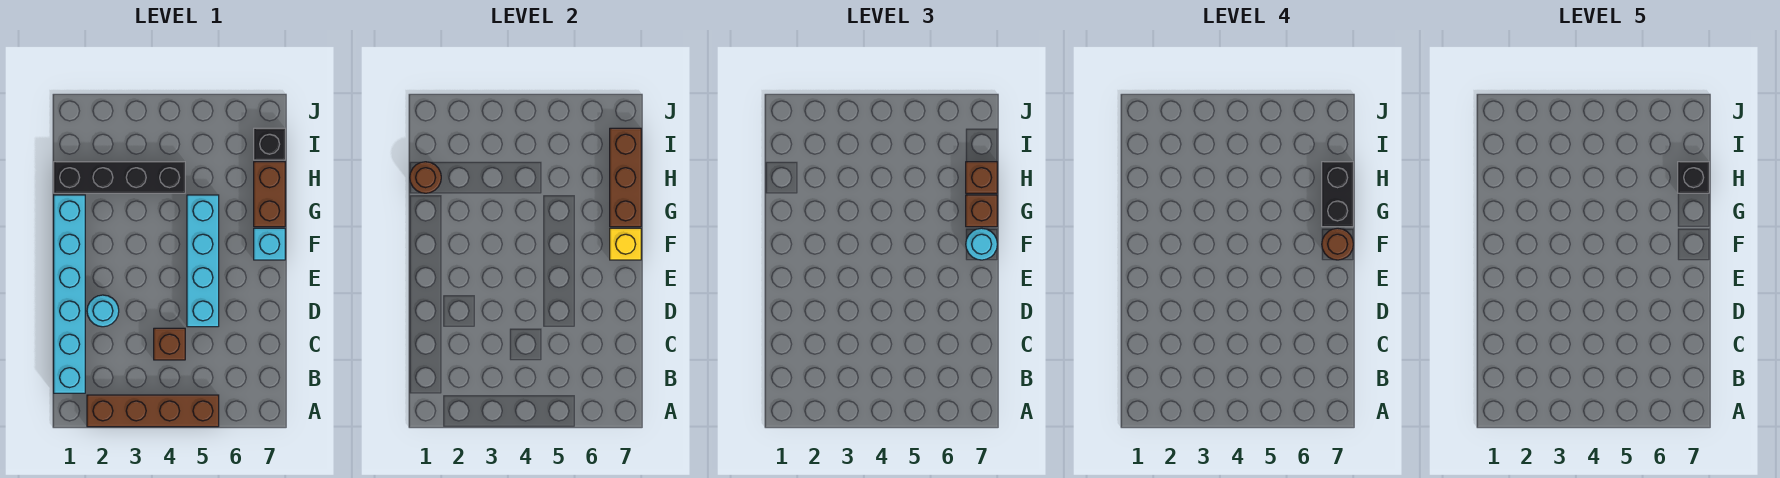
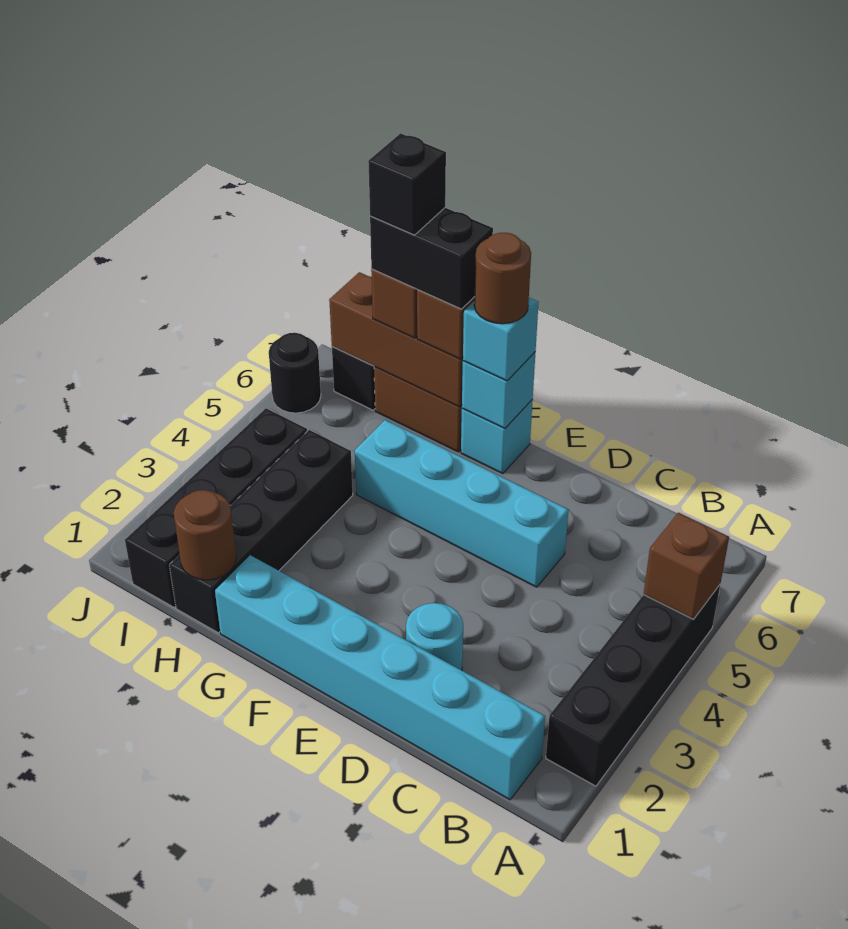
brown brick A2:A5 level 1 -> black brick A2:A5 level 1
brown brick C4 level 1 -> brown brick A5 level 2
yellow brick F7 level 2 -> cyan brick F7 level 2
cyan round brick F7 level 3 -> cyan brick F7 level 3
none -> black brick I1:I4 level 1
none -> black round brick J6 level 1

